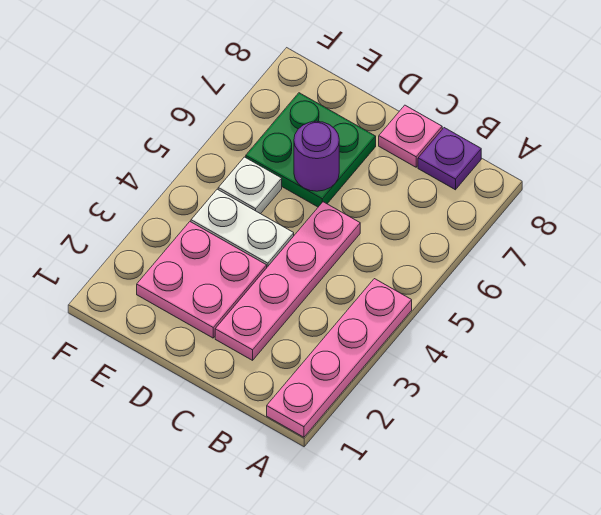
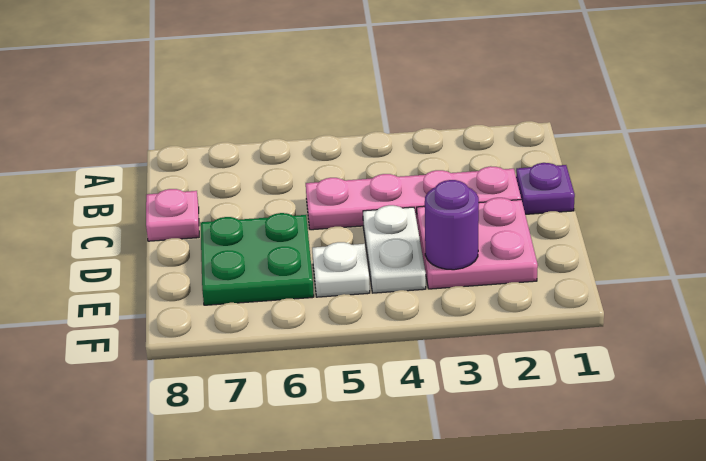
pink plate A1:A4 level 1 -> none
purple plate B8 level 1 -> purple plate C1 level 1
purple round brick D6 level 2 -> purple round brick E3 level 2

